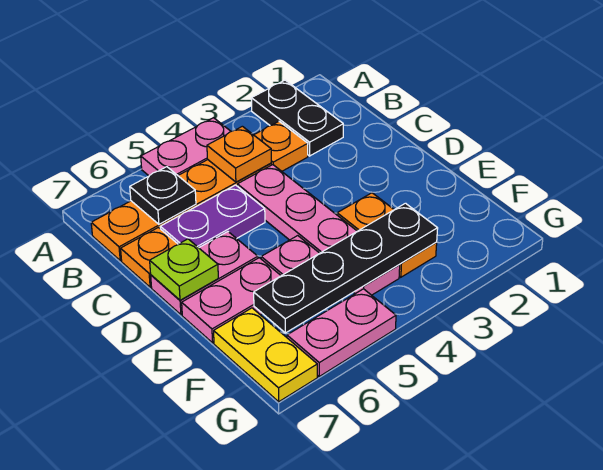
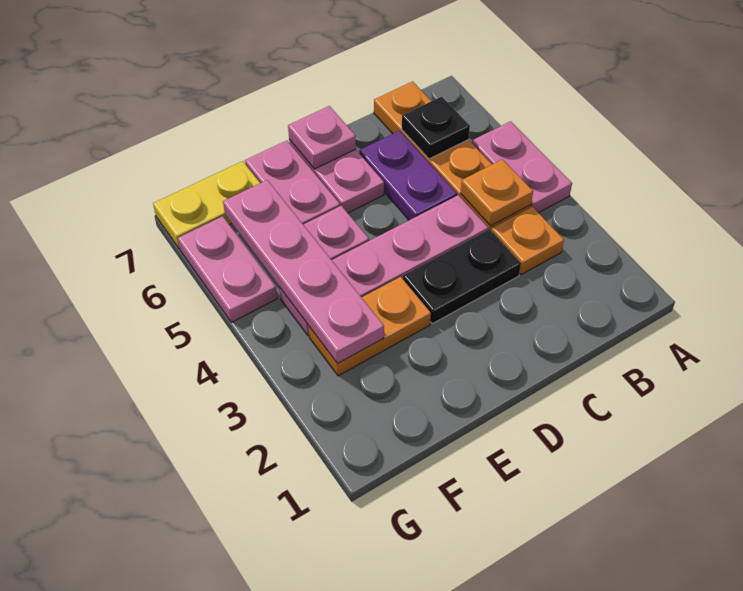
black plate A2:B2 level 1 -> black plate C3:D3 level 1
orange plate C7 level 1 -> none
lime plate D7 level 2 -> pink plate D7 level 2
black plate F3:F6 level 2 -> pink plate F3:F6 level 2

